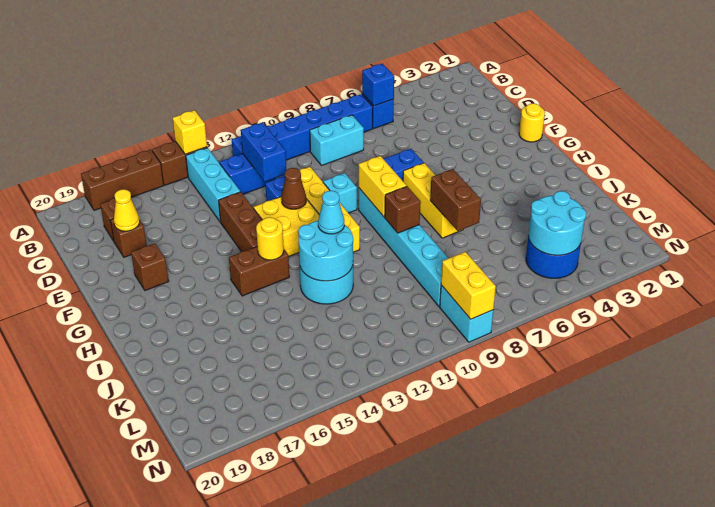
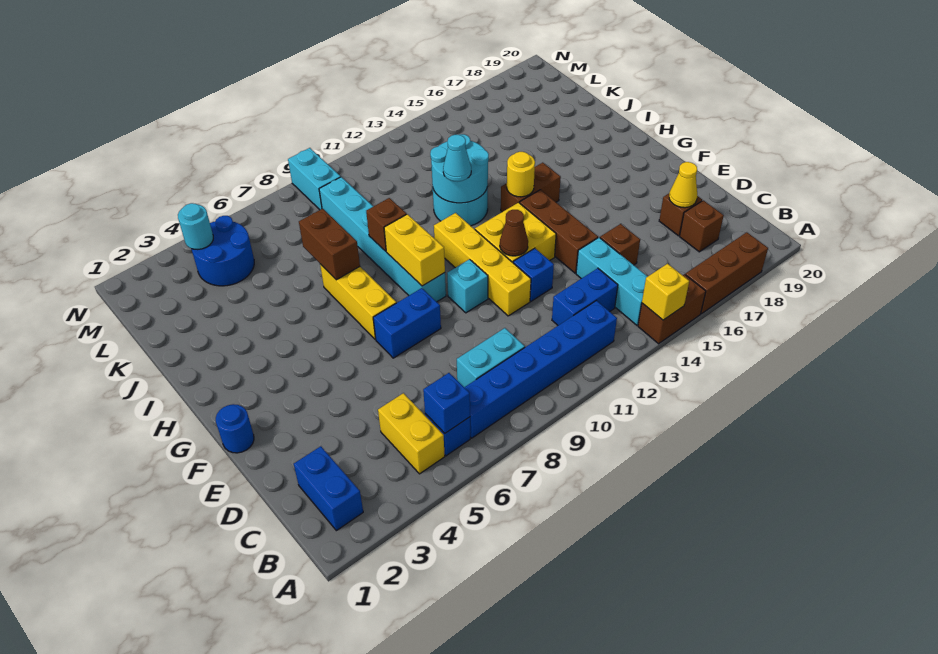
blue brick C12:D12 level 2 -> blue brick B2:C2 level 1
yellow round brick F1 level 1 -> blue round brick F1 level 1
brown brick F18 level 1 -> brown brick D15 level 1
cyan round brick L4:M5 level 2 -> cyan round brick M4 level 2
yellow brick M9:N9 level 2 -> yellow brick B5:C5 level 1

